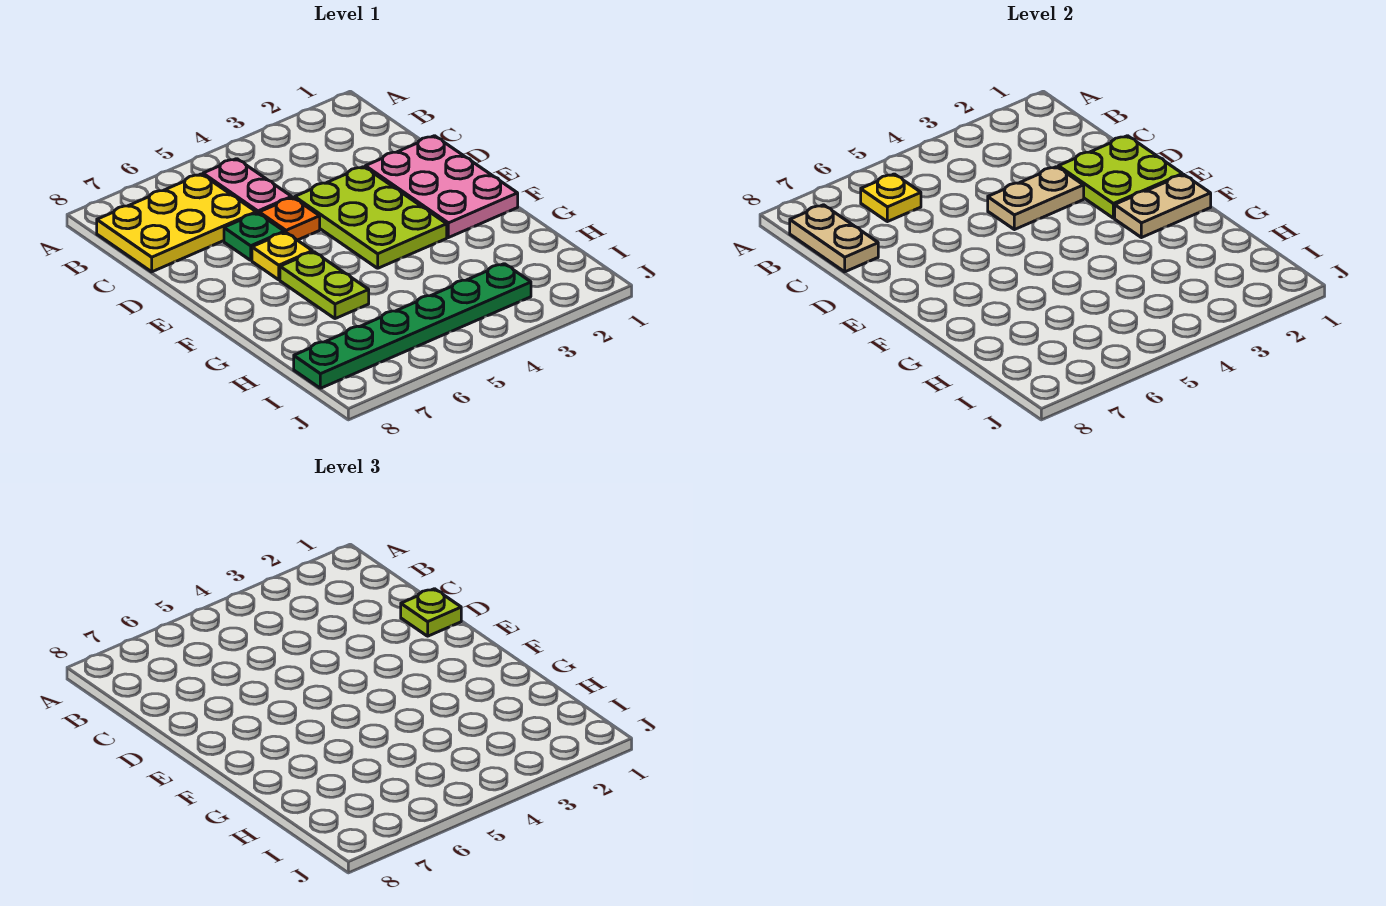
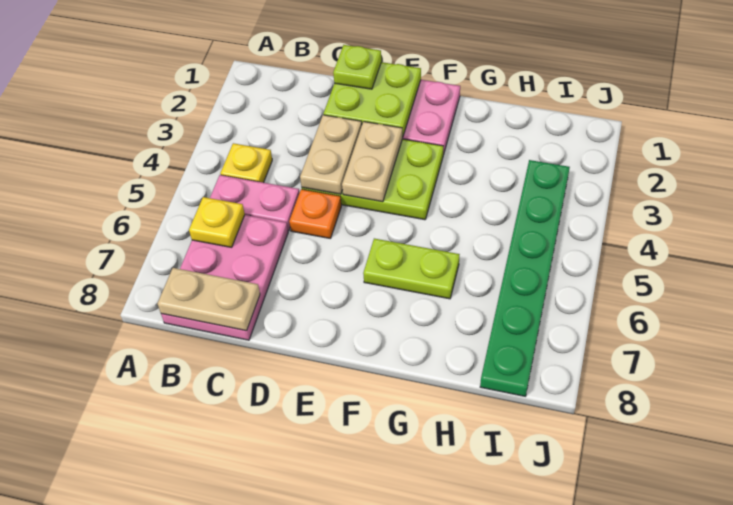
yellow plate B6:C8 level 1 -> pink plate B6:C8 level 1
green plate D6 level 1 -> none
yellow plate E6 level 1 -> yellow plate B4 level 1
tan plate F1:F2 level 2 -> tan plate E3:E4 level 2

